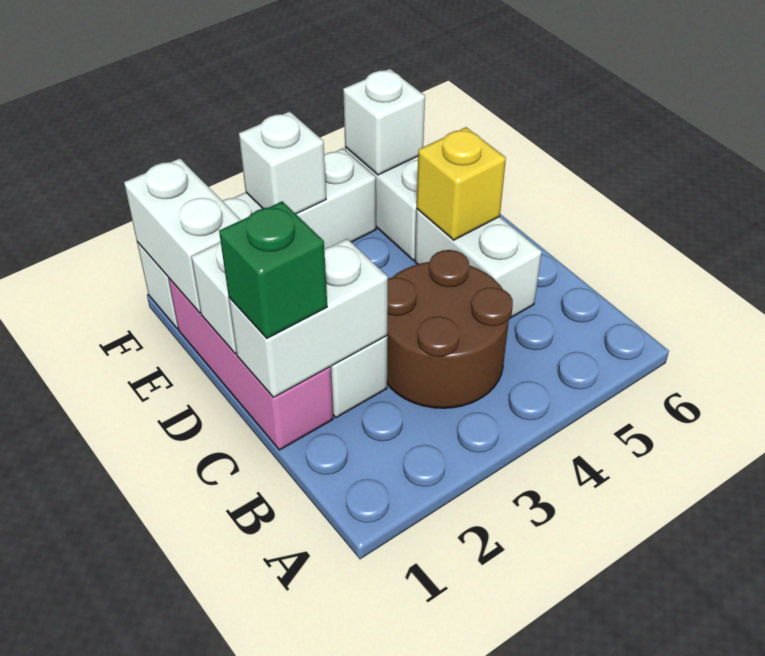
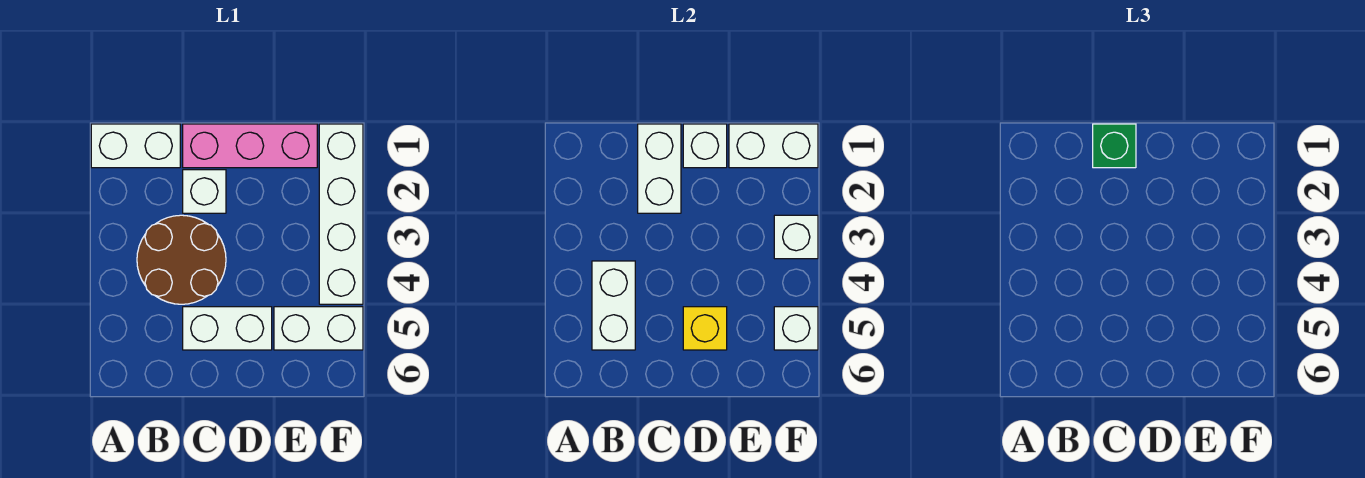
none -> white brick A1:B1 level 1
none -> white brick B4:B5 level 2

